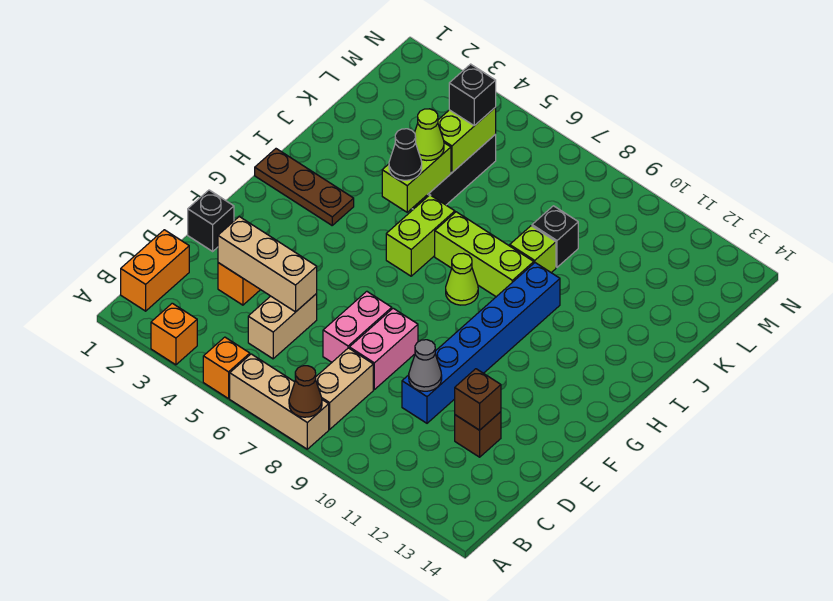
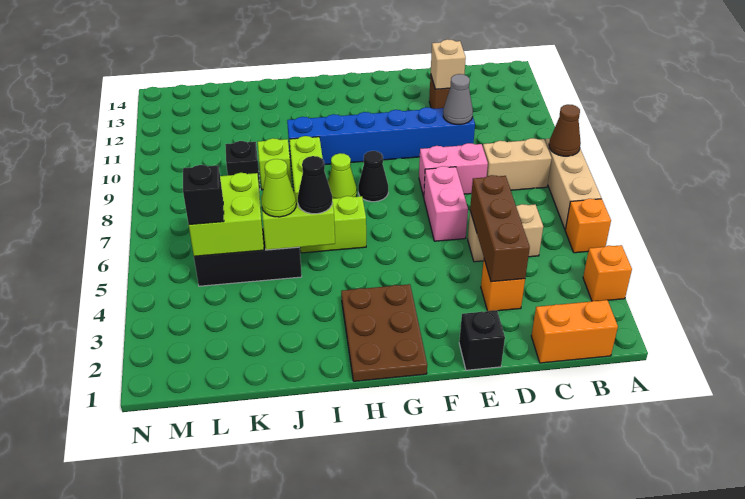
tan brick D3:D5 level 2 -> brown brick D3:D5 level 2
pink brick D7:E7 level 1 -> pink brick E6:E7 level 1
brown brick D12 level 2 -> tan brick D12 level 2
none -> black cone G8 level 1
brown plate H1:H3 level 1 -> brown plate G1:H3 level 1
lime brick K5:L5 level 2 -> lime brick K5:L6 level 2

